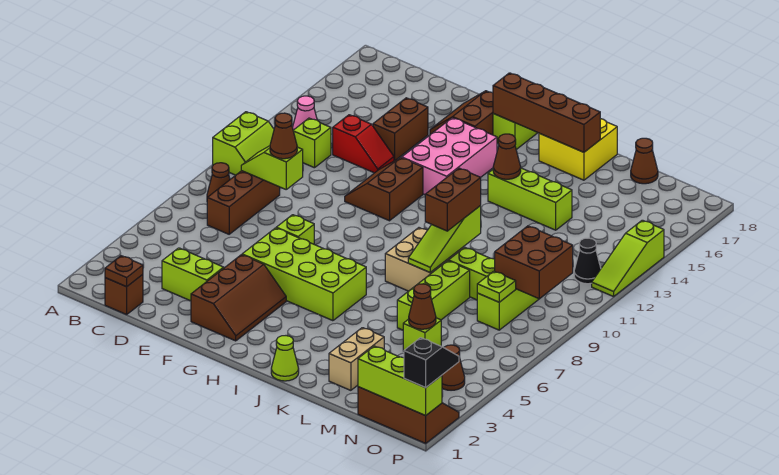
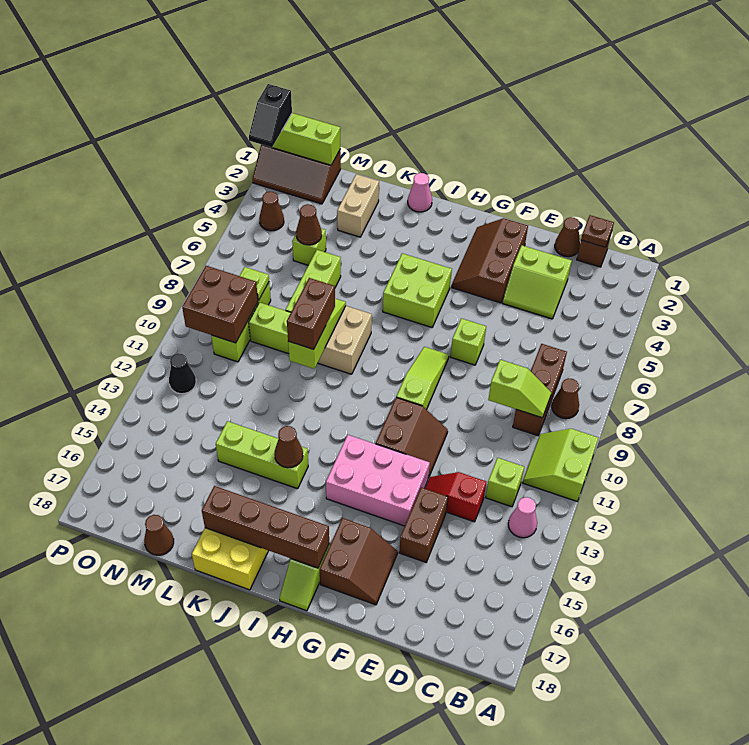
brown cone D9 level 3 -> brown cone D1 level 1
lime brick F5:I6 level 1 -> lime brick H5:I6 level 1
pink brick G13:H15 level 1 -> pink brick F13:H14 level 1
lime cone J1 level 1 -> pink cone J1 level 1
lime slope P12:P14 level 1 top 14 -> lime slope G8:G10 level 1 top 10

